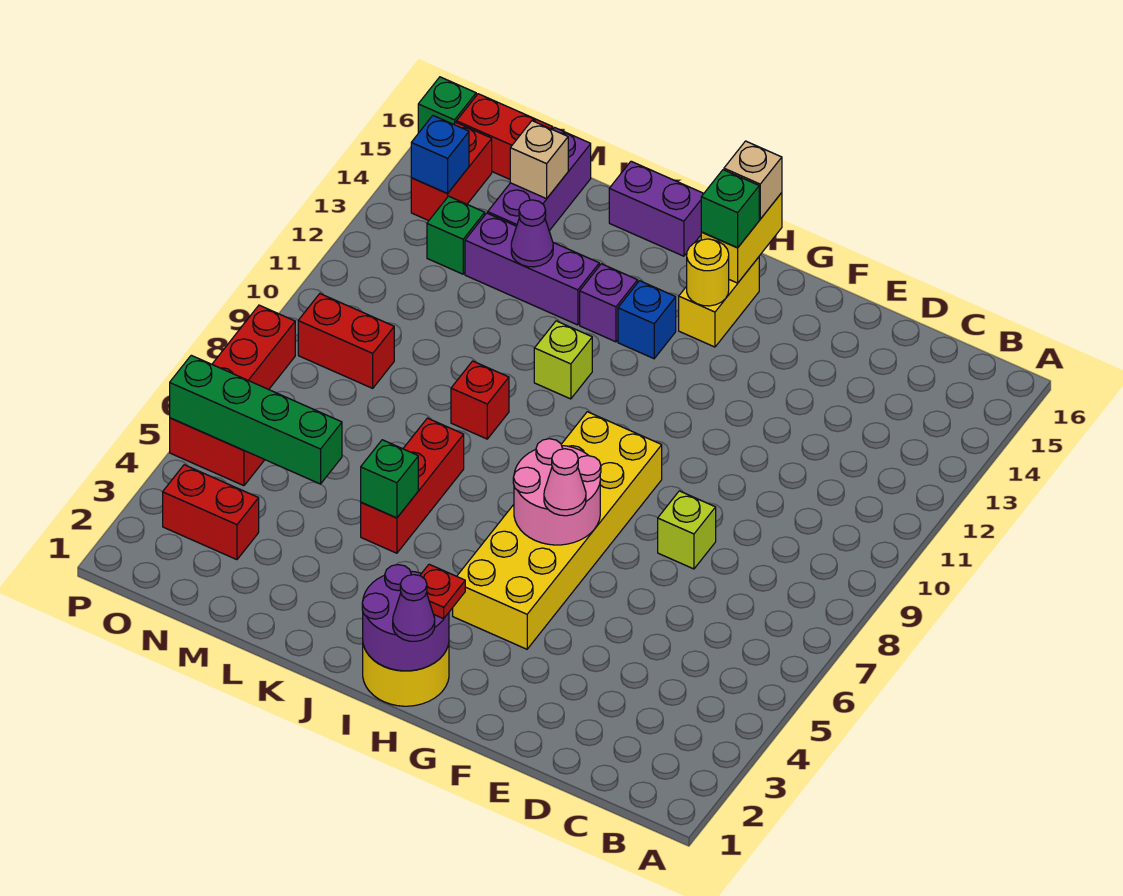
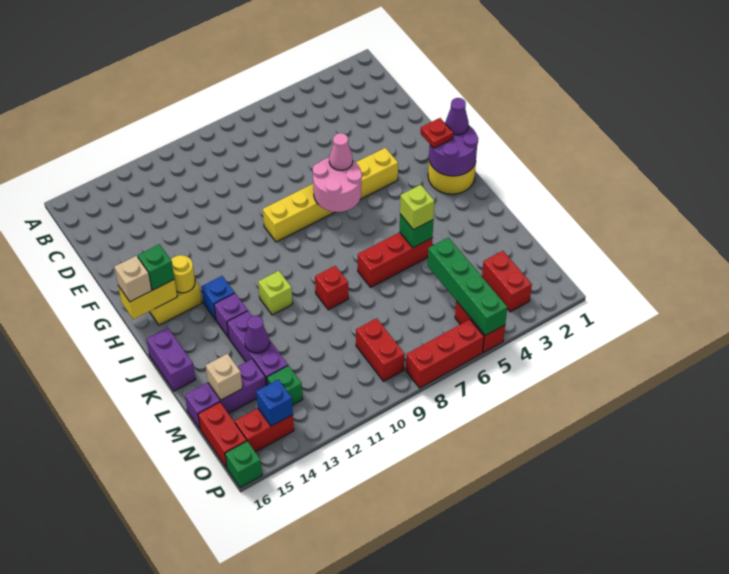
lime brick E8 level 1 -> lime brick K5 level 3
yellow brick G4:H9 level 1 -> yellow brick G4:G9 level 1

